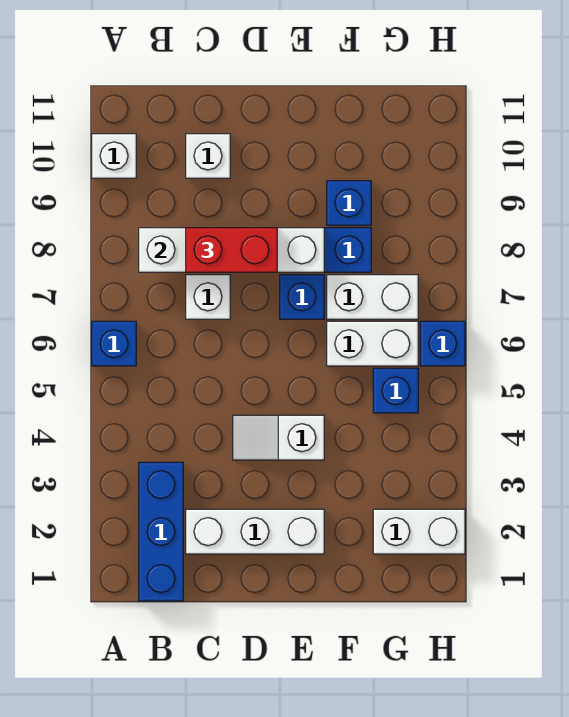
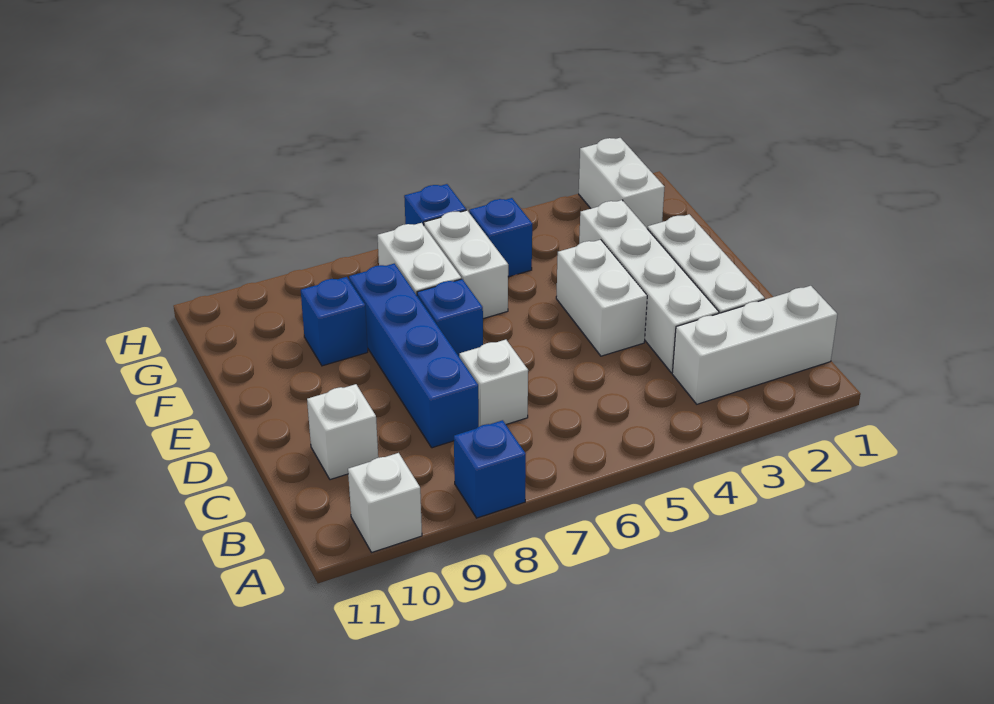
blue brick A6 level 1 -> blue brick A8 level 1
blue brick B1:B3 level 1 -> white brick B1:B3 level 1
white brick B8:E8 level 2 -> white brick C3:F3 level 1
red brick C8:D8 level 3 -> none
white slope D4:E4 level 1 top E -> white brick D4:E4 level 1

